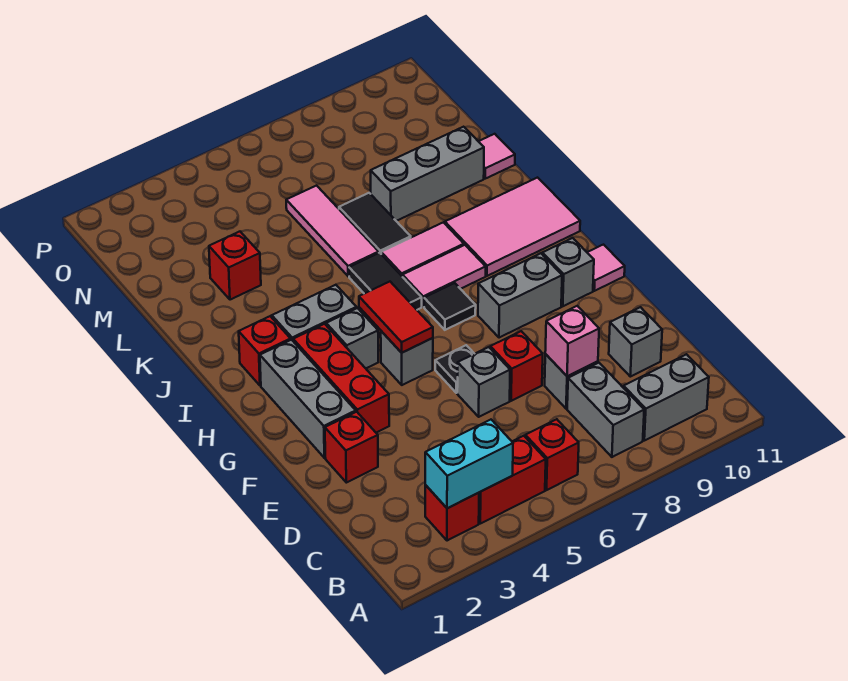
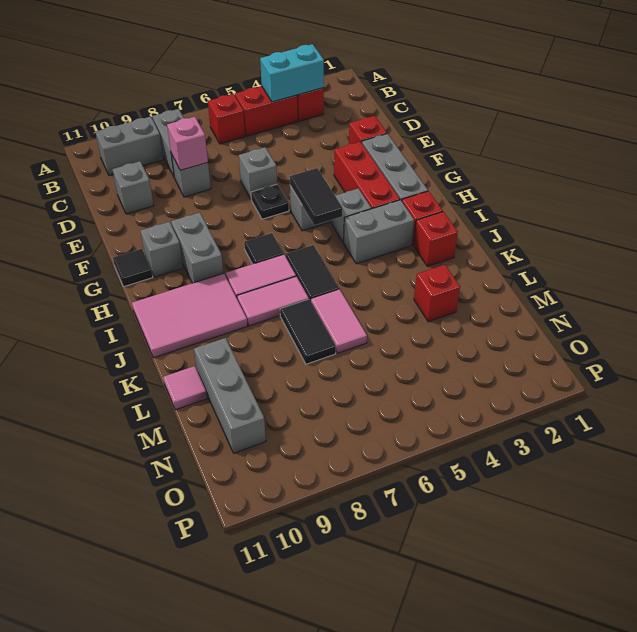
red brick E7 level 1 -> red brick J2 level 1
red tile G5:H5 level 2 -> black tile G5:H5 level 2
grey brick G8:G9 level 1 -> grey brick G9:H9 level 1
pink tile G11 level 1 -> black tile G11 level 1
pink tile K6:M6 level 1 -> pink tile K6:L6 level 1
grey brick L8:L10 level 1 -> grey brick L10:N10 level 1

